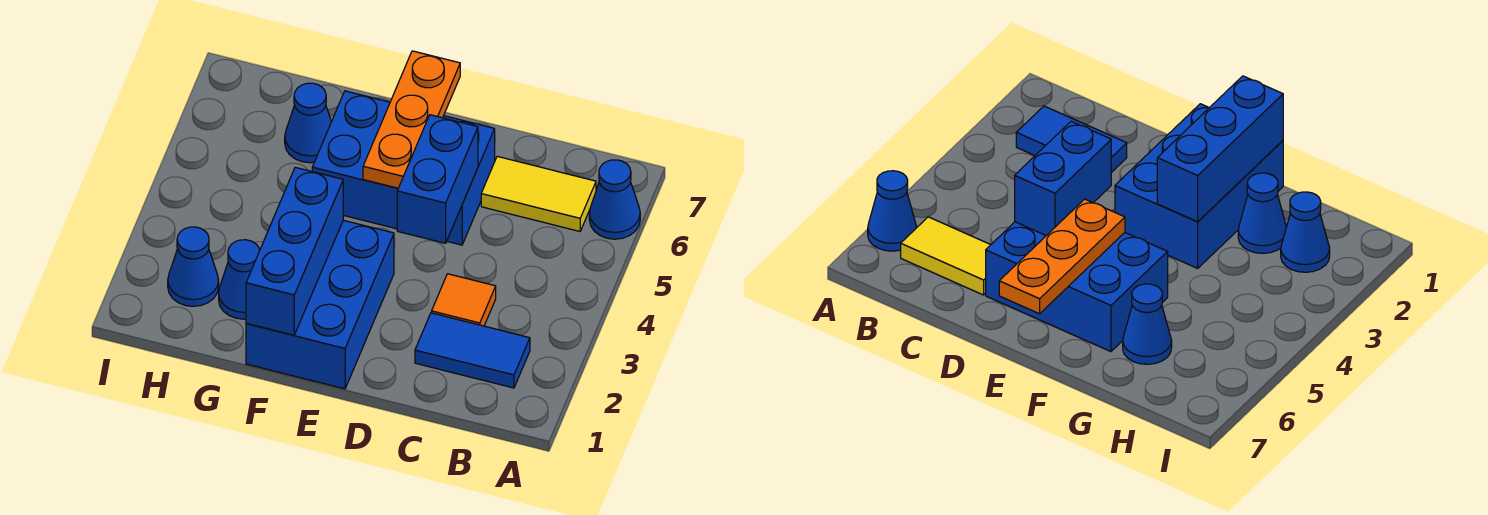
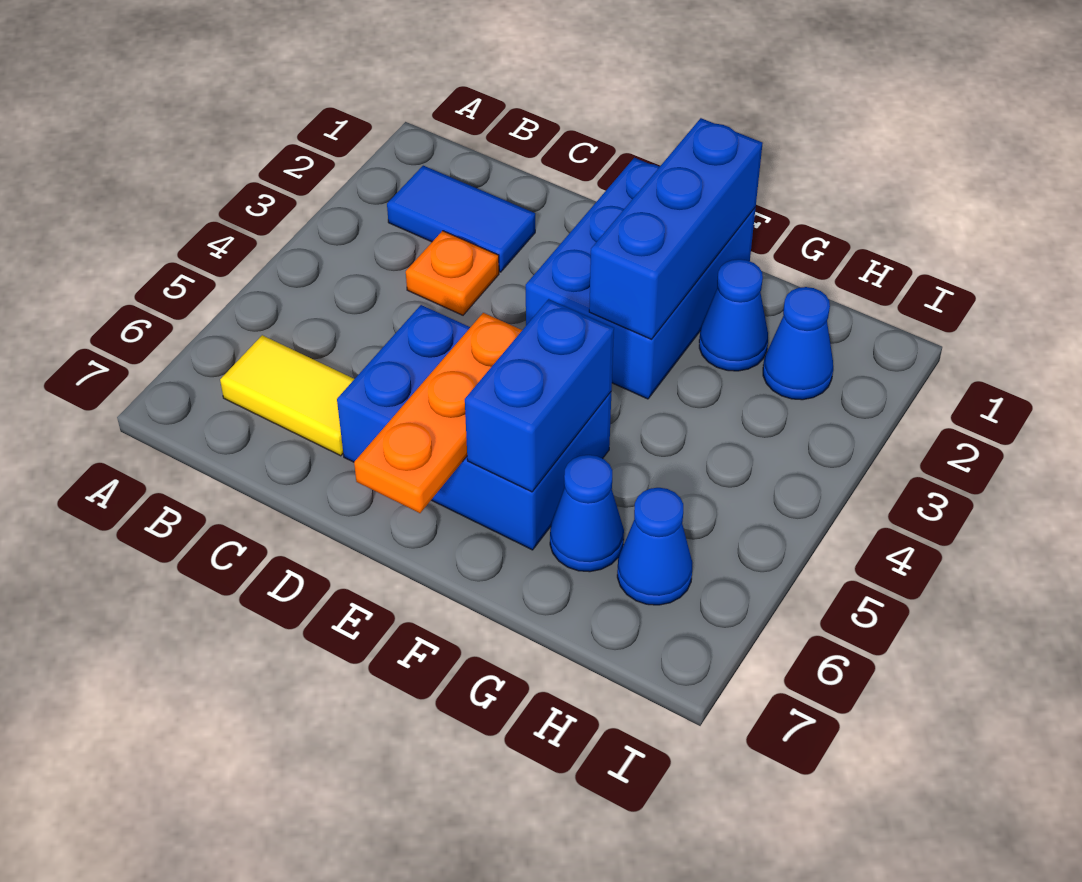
blue cone A6 level 1 -> blue cone H6 level 1
orange tile C3 level 1 -> orange plate C3 level 1
blue brick D4:D5 level 2 -> blue brick F5:F6 level 2

